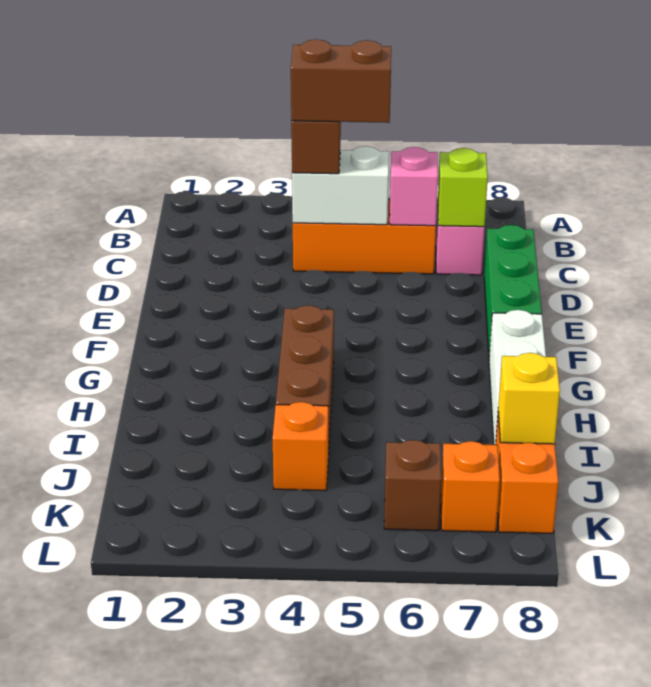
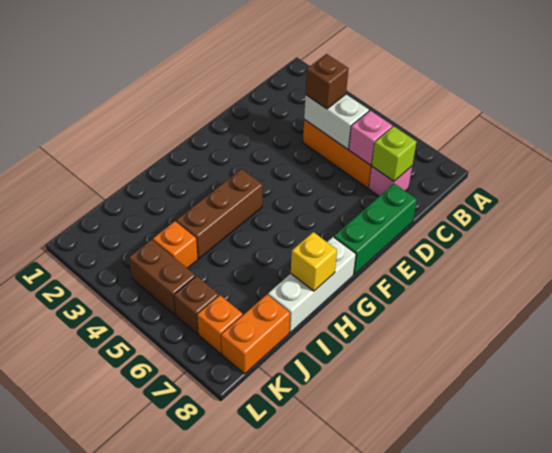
brown brick C4:C5 level 4 -> brown brick K4:K5 level 1
yellow brick J8 level 2 -> yellow brick H8 level 2

